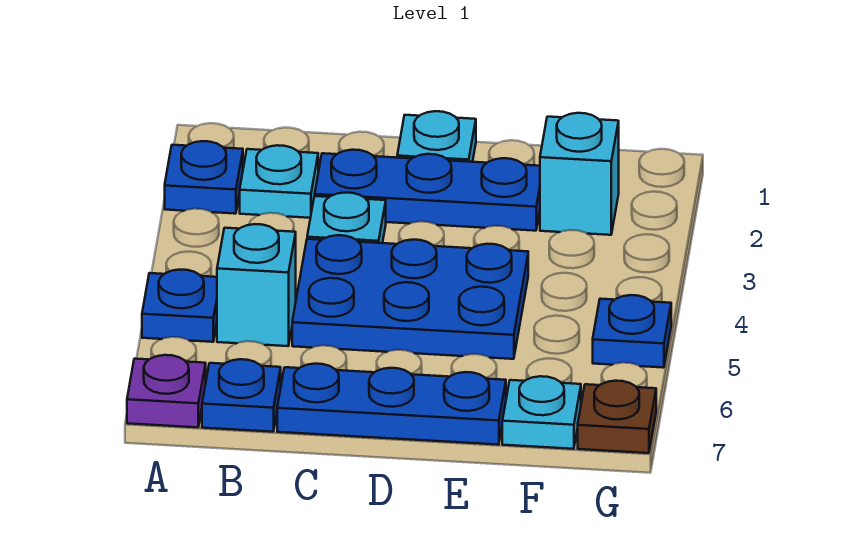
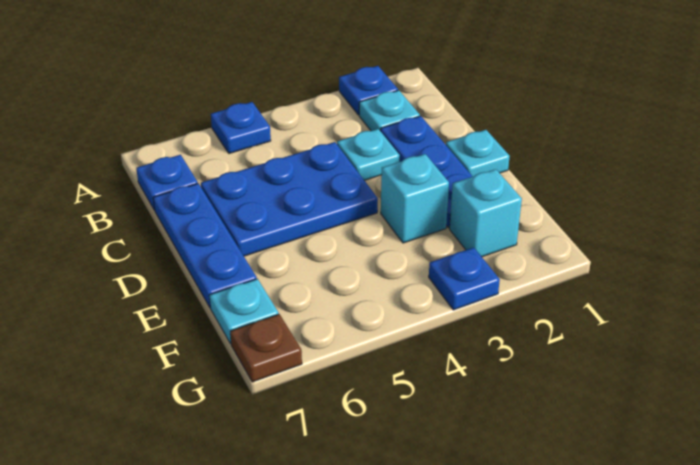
purple plate A7 level 1 -> none
cyan brick B5 level 1 -> cyan brick E3 level 1
blue plate C4:E5 level 1 -> blue plate C4:D6 level 1
blue plate G5 level 1 -> blue plate G3 level 1

